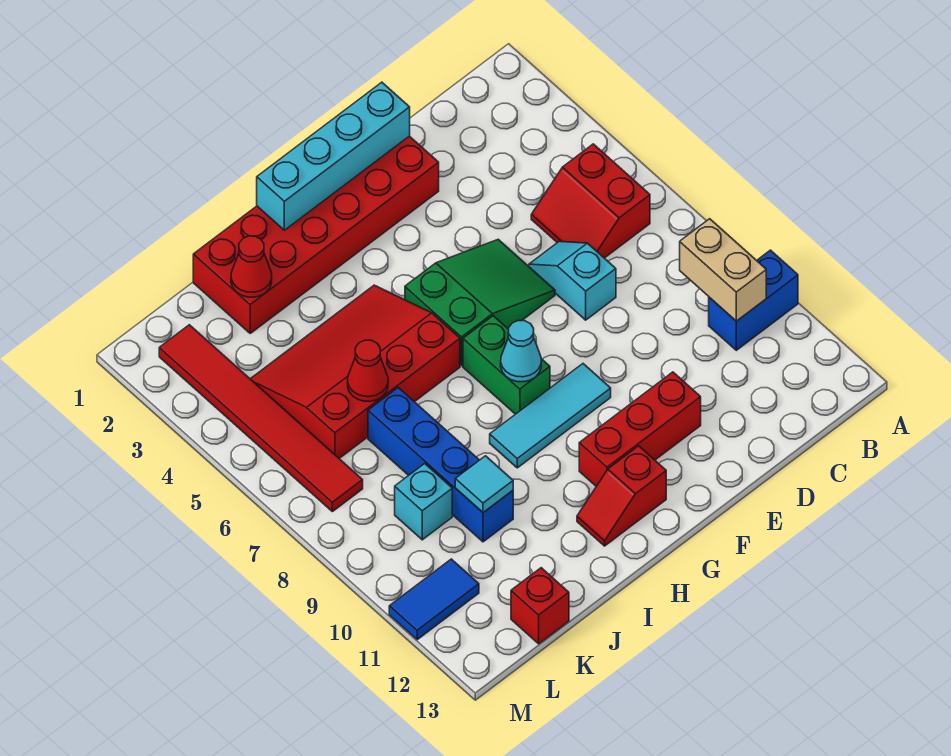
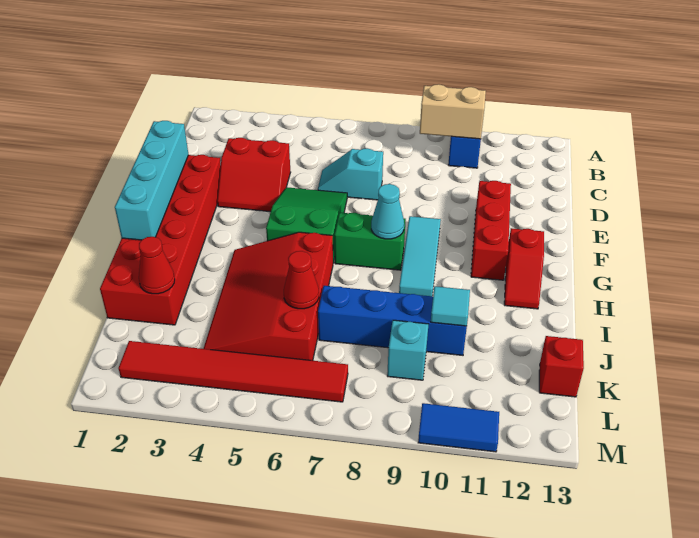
red slope B5:C6 level 1 top B -> red slope D3:E4 level 1 top D
blue tile L11:M11 level 1 -> blue tile M10:M11 level 1

